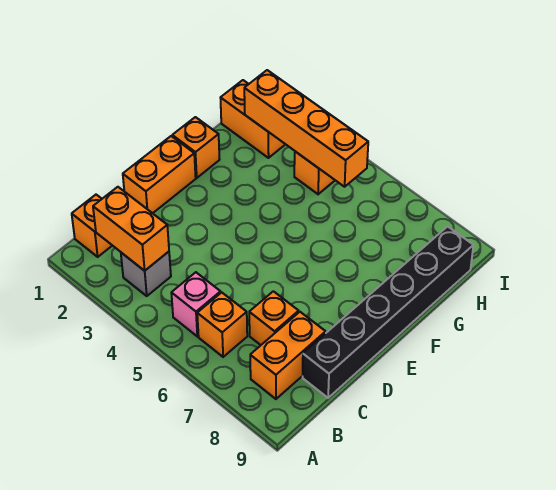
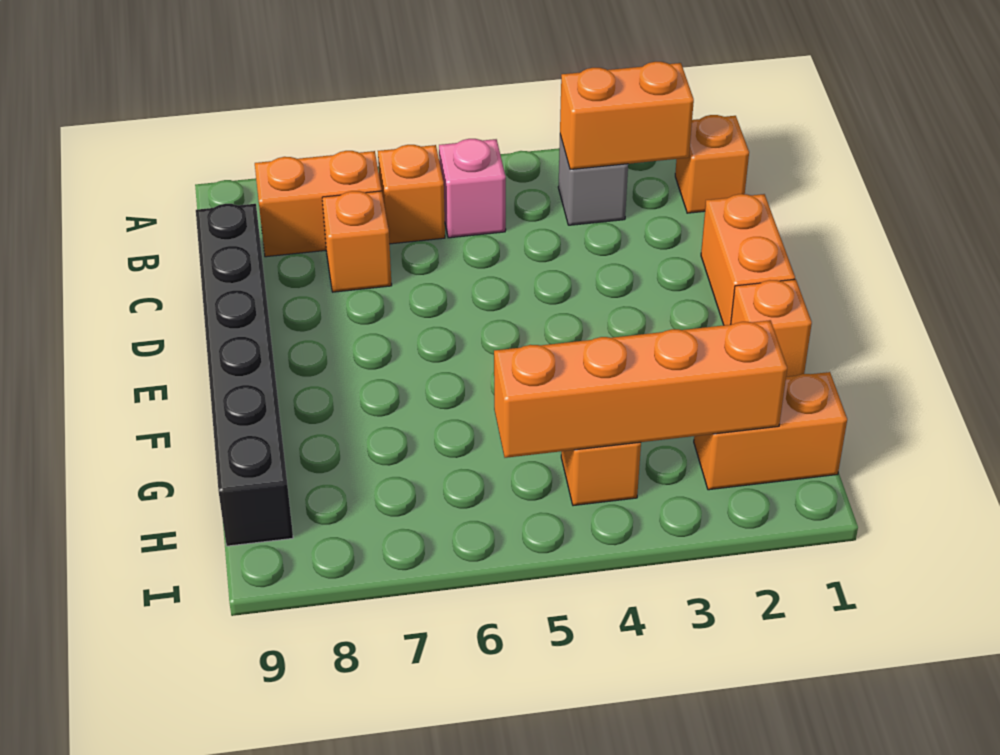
orange brick B8:C8 level 1 -> orange brick B7:B8 level 1

